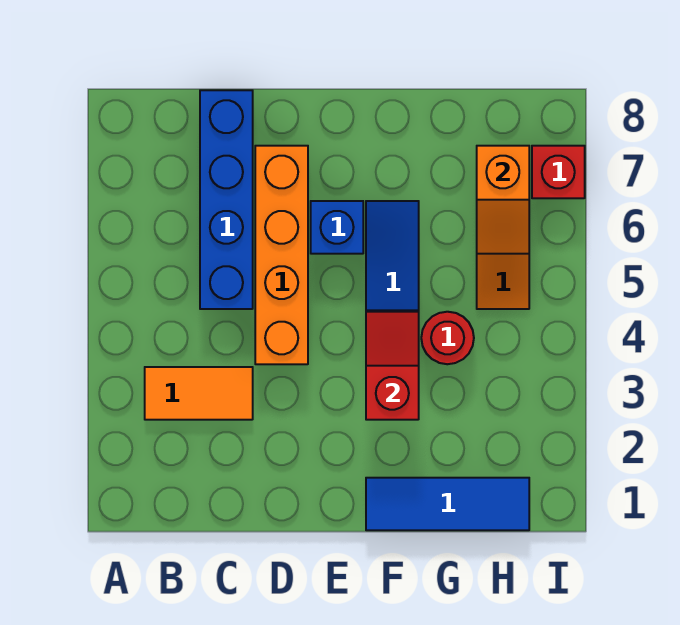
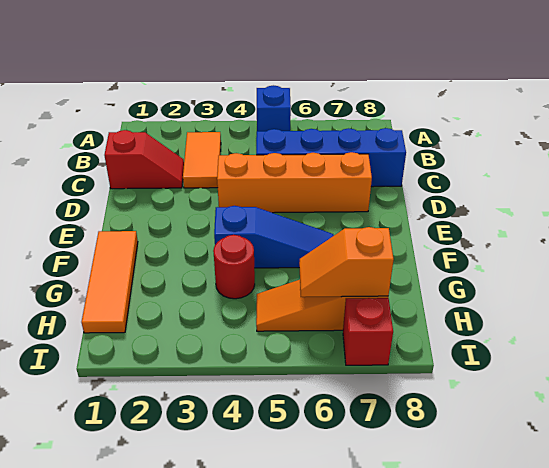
blue brick E6 level 1 -> blue brick A5 level 1
blue tile F1:H1 level 1 -> orange tile F1:H1 level 1
red slope F3:F4 level 2 top 3 -> red slope C1:C2 level 1 top 1

